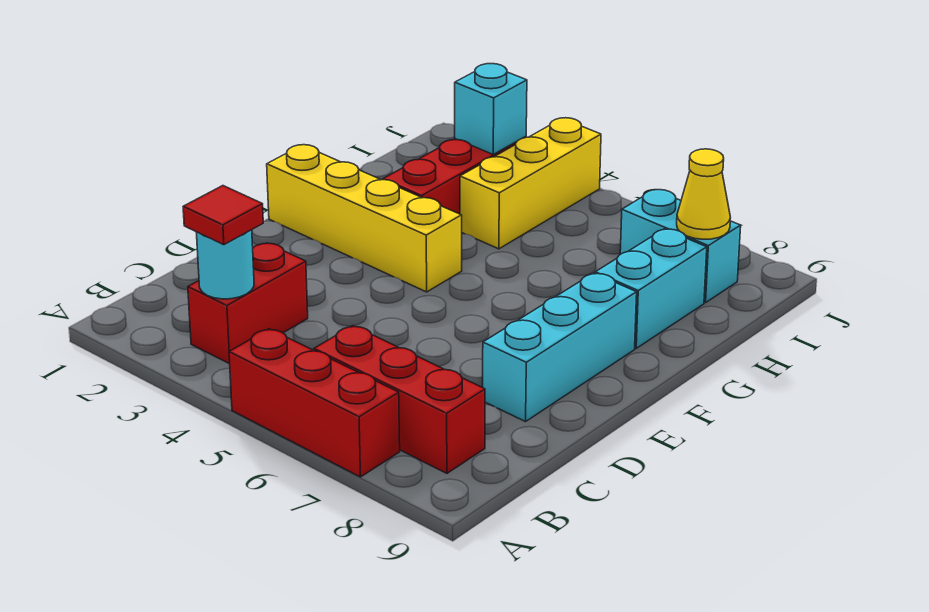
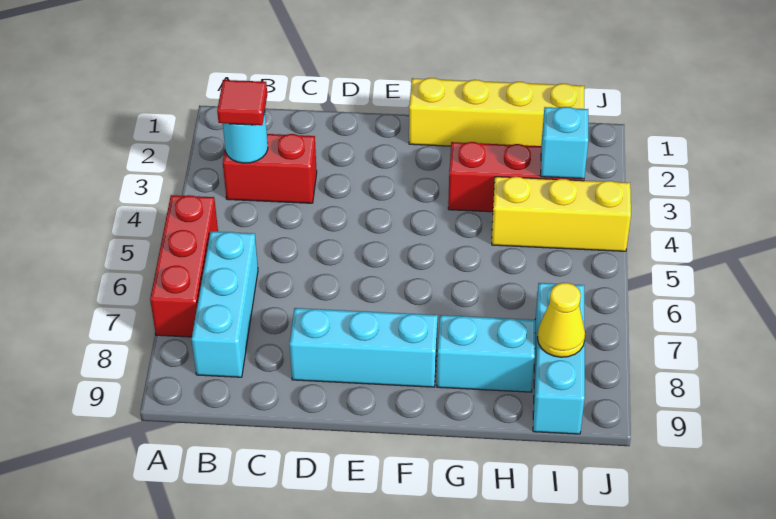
red brick B6:B8 level 1 -> cyan brick B6:B8 level 1
yellow brick F1:F4 level 1 -> yellow brick F1:I1 level 1
cyan brick I7:I8 level 1 -> cyan brick I7:I9 level 1

